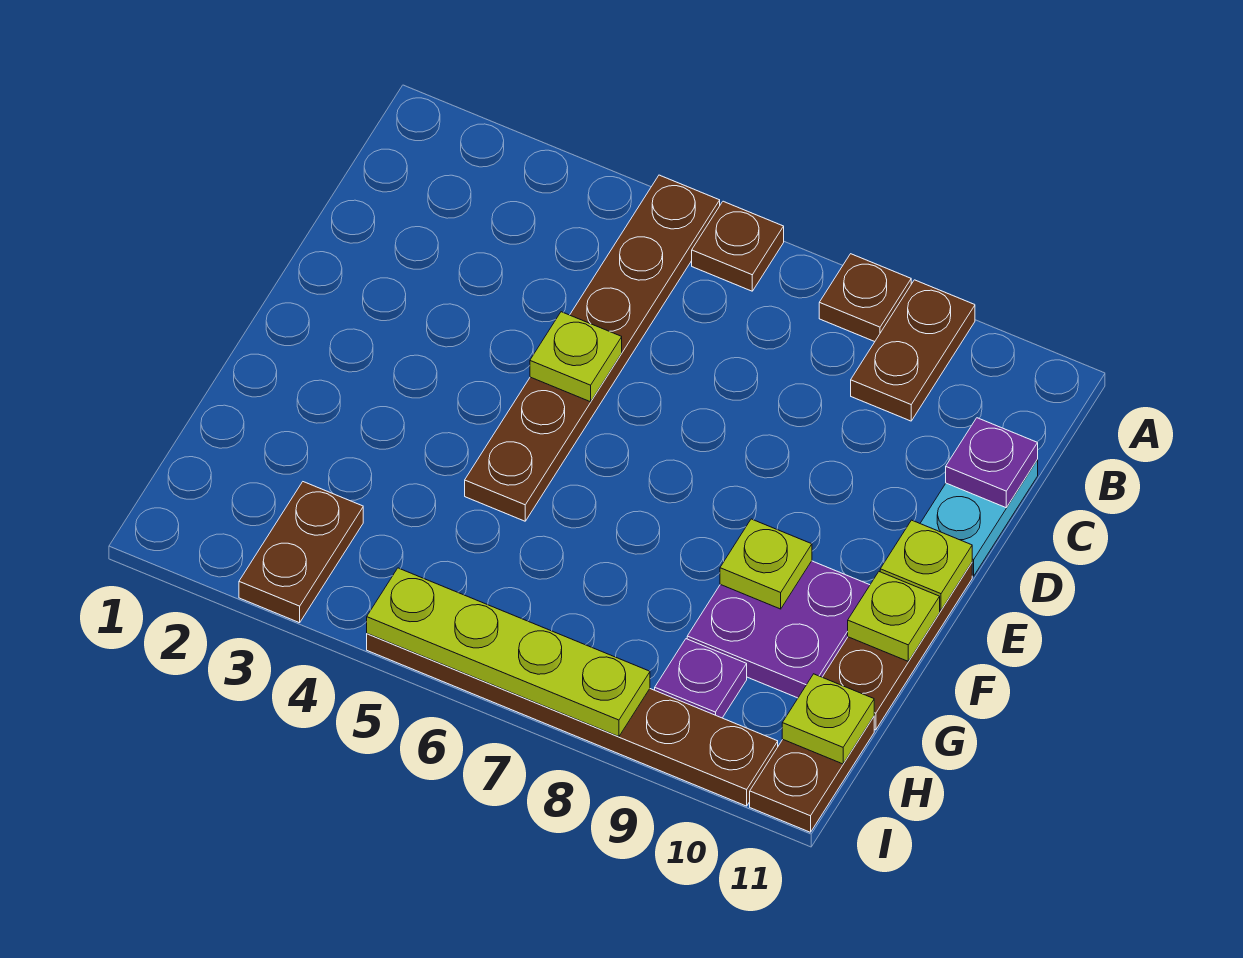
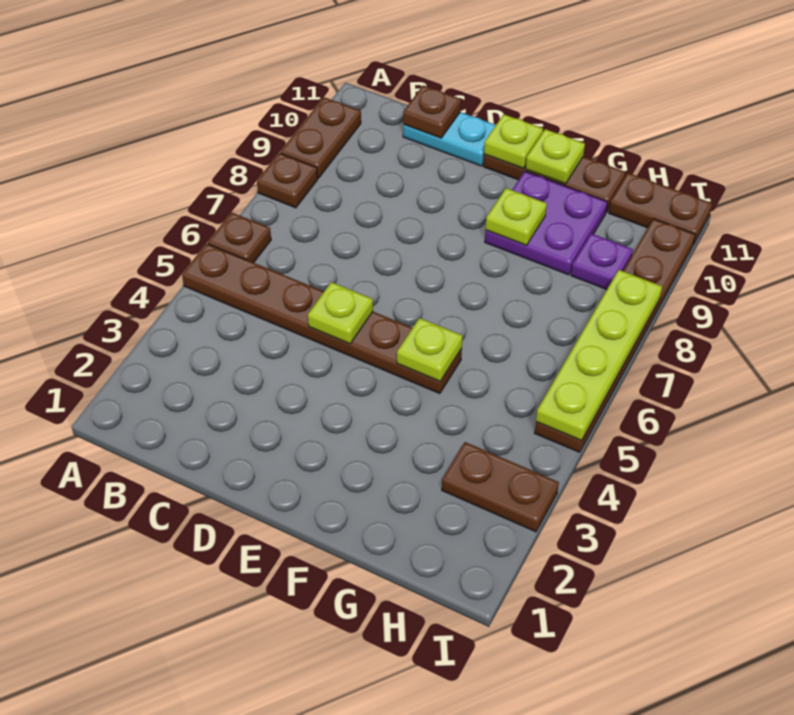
brown plate A9:B9 level 1 -> brown plate A9:A10 level 1
purple plate C11 level 2 -> brown plate C11 level 2
lime plate H11 level 2 -> lime plate F5 level 2

